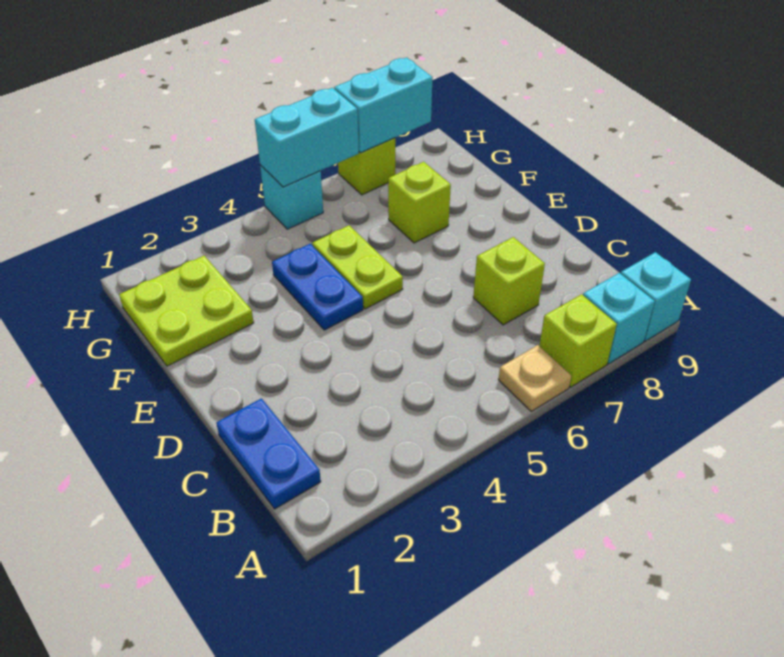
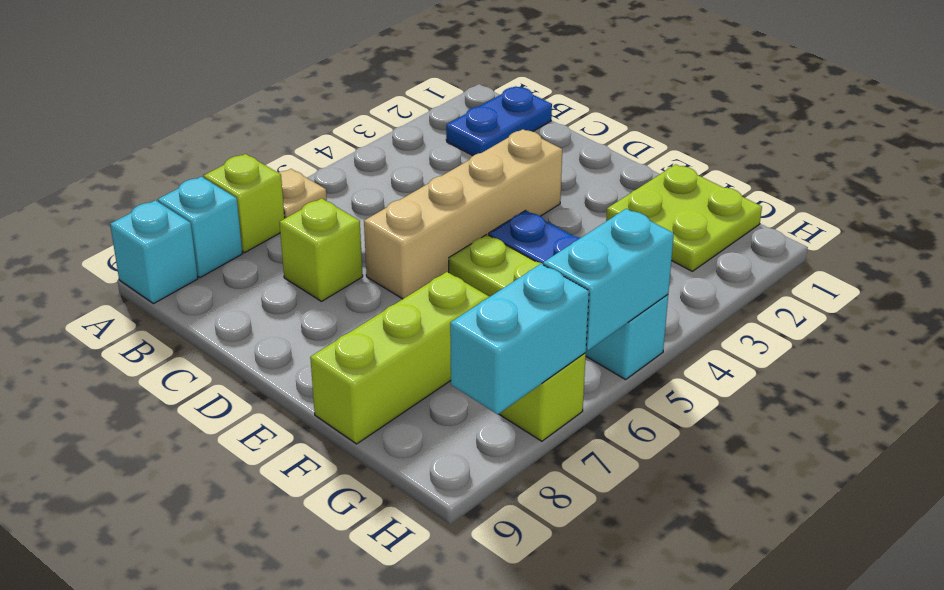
blue plate B1:C1 level 1 -> blue plate B1:B2 level 1
none -> tan brick D3:D6 level 1
lime brick F7 level 1 -> lime brick F7:F9 level 1

